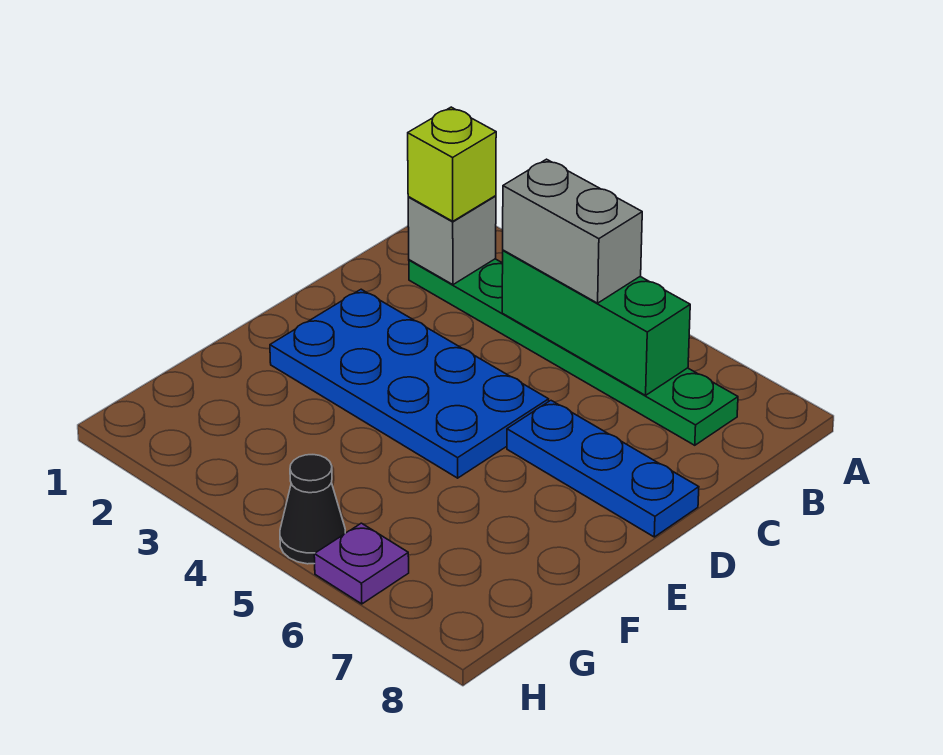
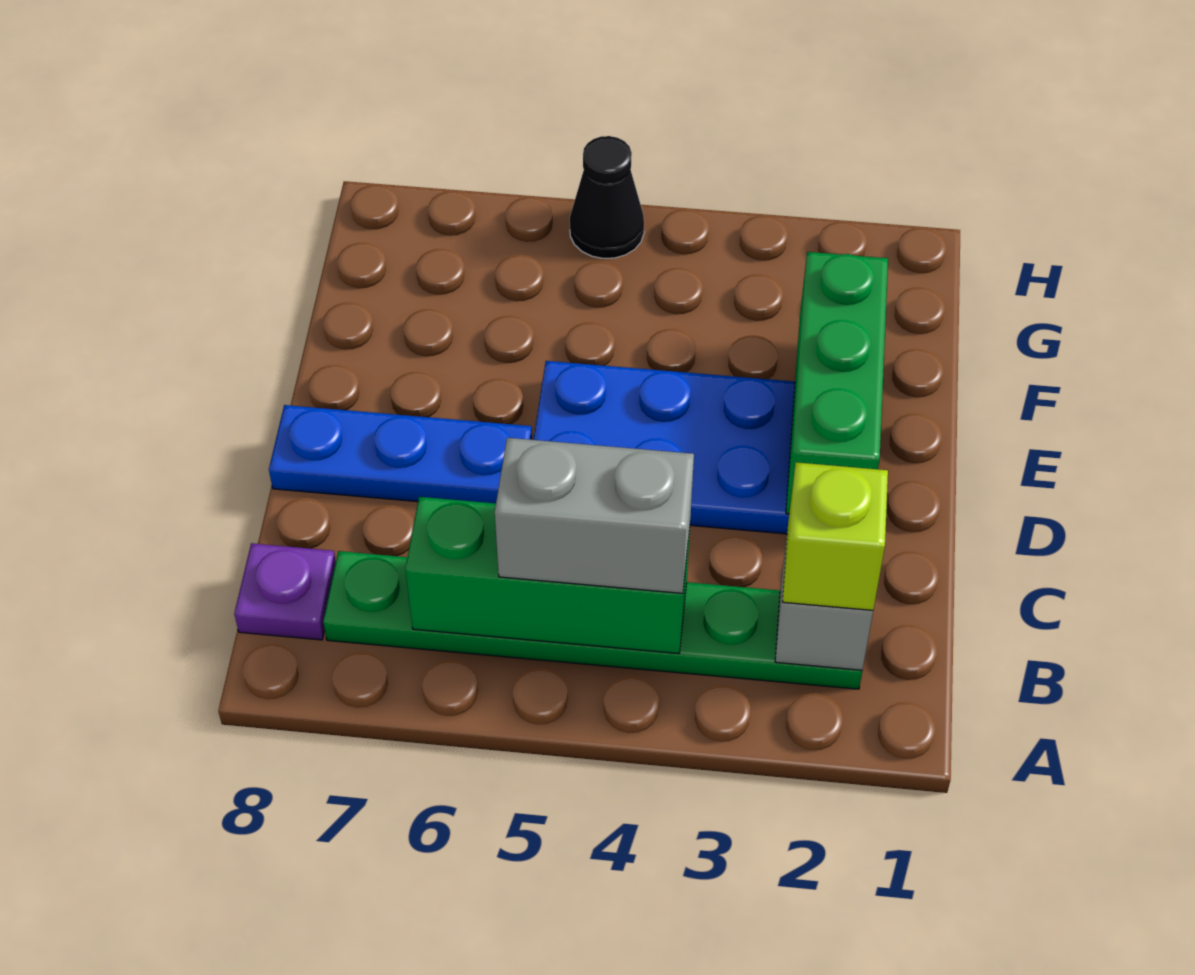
none -> green brick D2:F2 level 2
purple plate H6 level 1 -> purple plate B8 level 1

